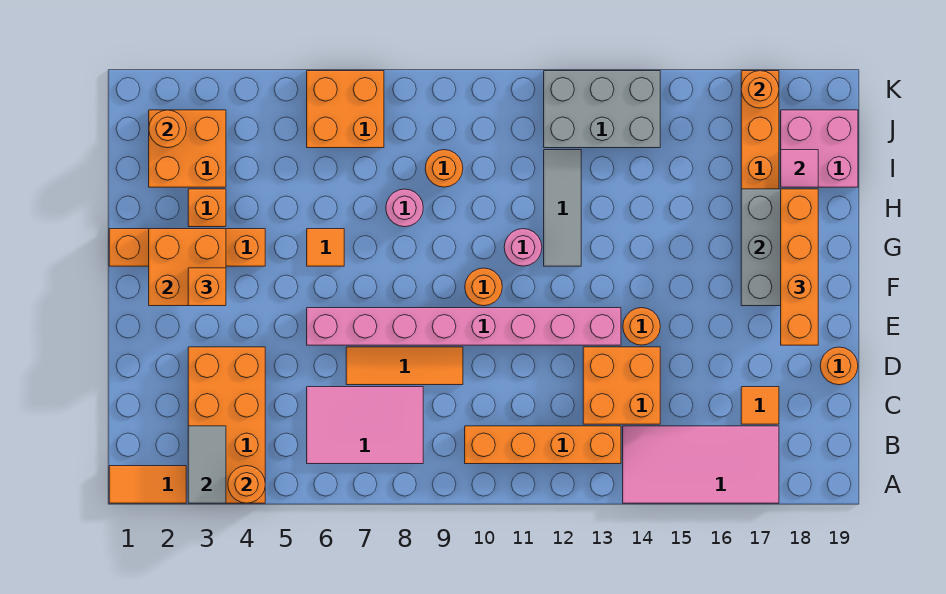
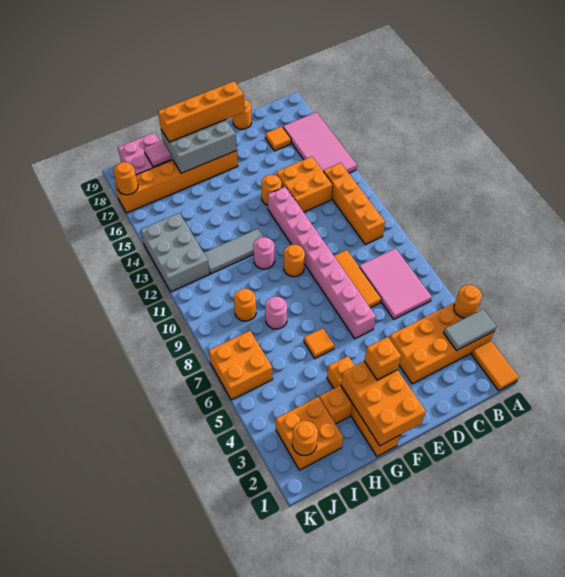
orange brick F2:G3 level 2 -> orange brick F1:G3 level 2

